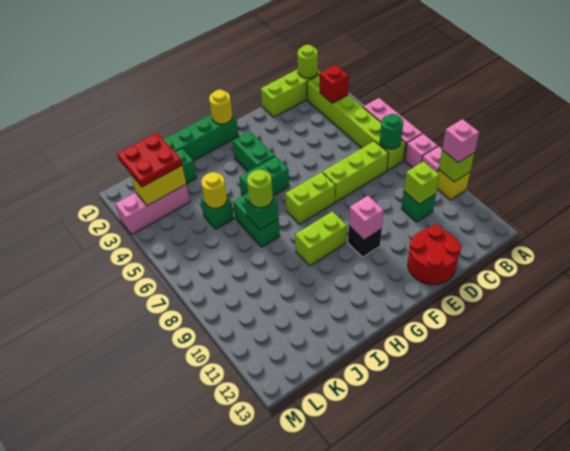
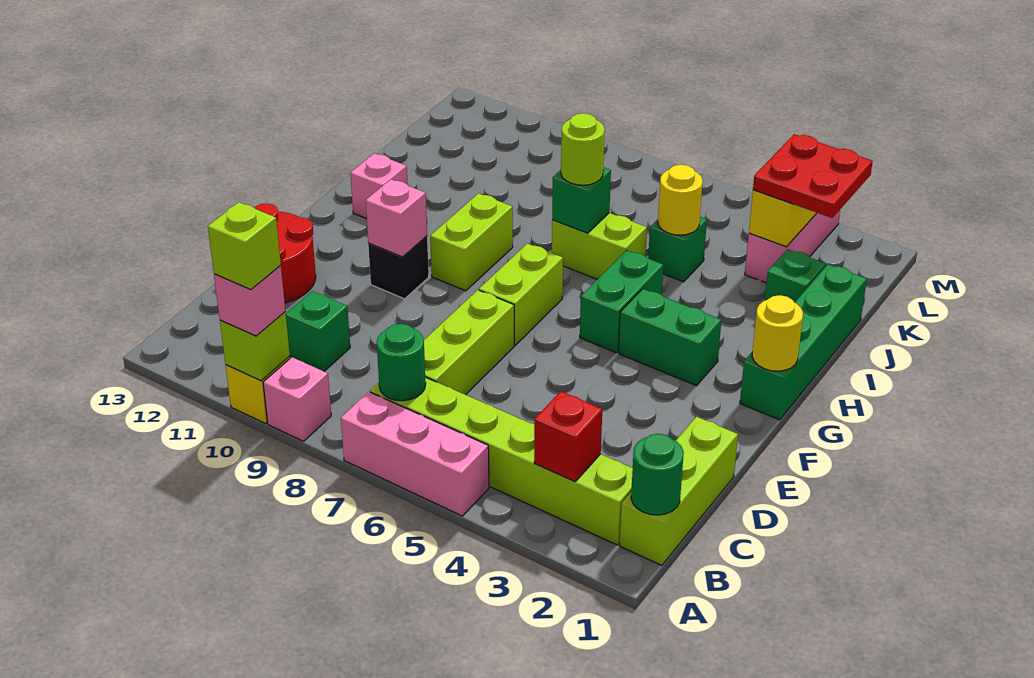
pink brick A8 level 1 -> pink brick H12 level 1
lime round brick B1 level 2 -> green round brick B1 level 2
lime brick C10 level 2 -> lime brick A10 level 4
green brick I6:I7 level 1 -> lime brick I6:I7 level 1

